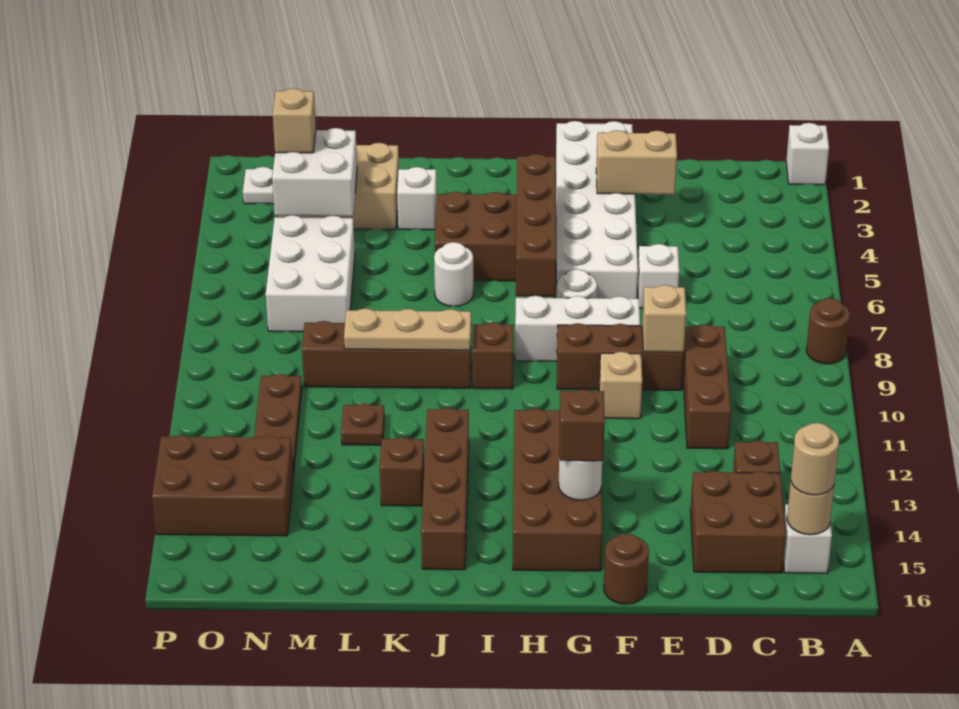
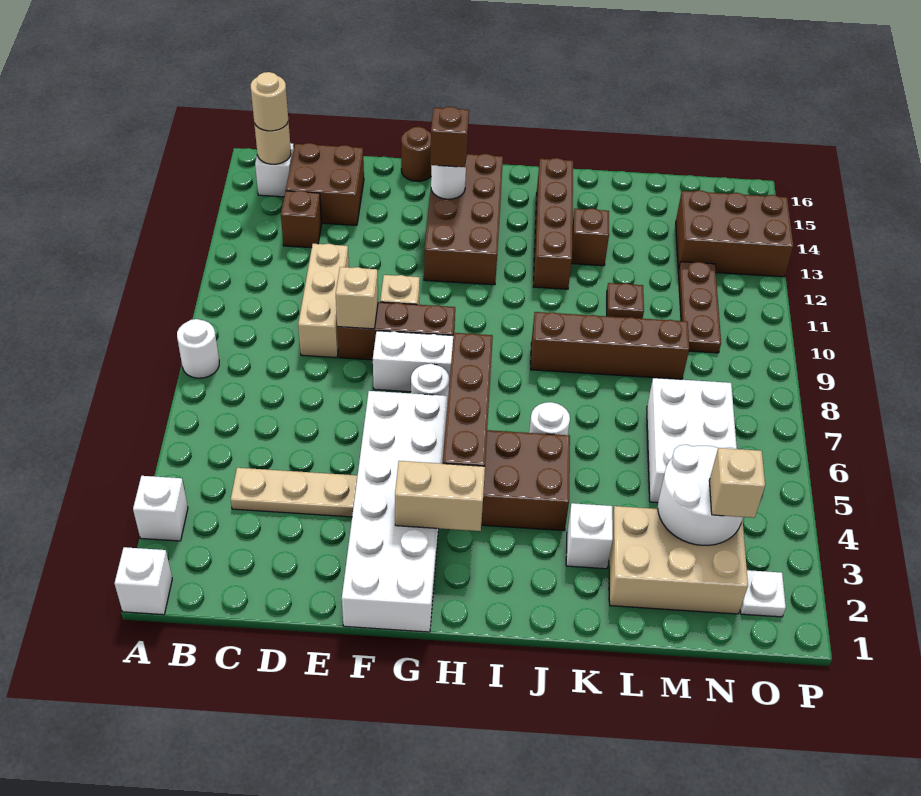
brown round brick A8 level 1 -> white round brick A8 level 1
brown brick D9:D11 level 1 -> tan brick D9:D11 level 1
tan brick E3:F3 level 2 -> tan brick G3:H3 level 2
white brick E6 level 1 -> white brick A3 level 1
brown brick I9 level 1 -> none
tan plate J9:L9 level 2 -> tan plate C4:E4 level 1
white brick M3:N4 level 2 -> white round brick M3:N4 level 2

